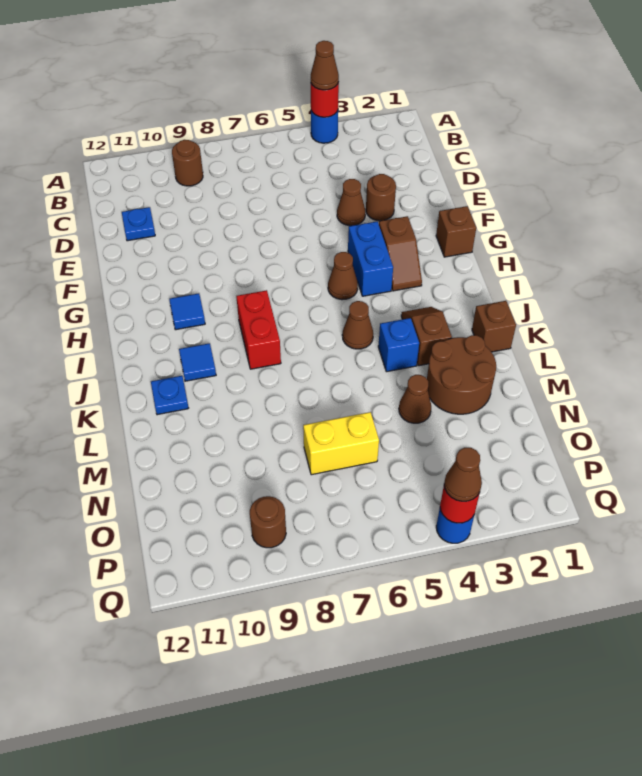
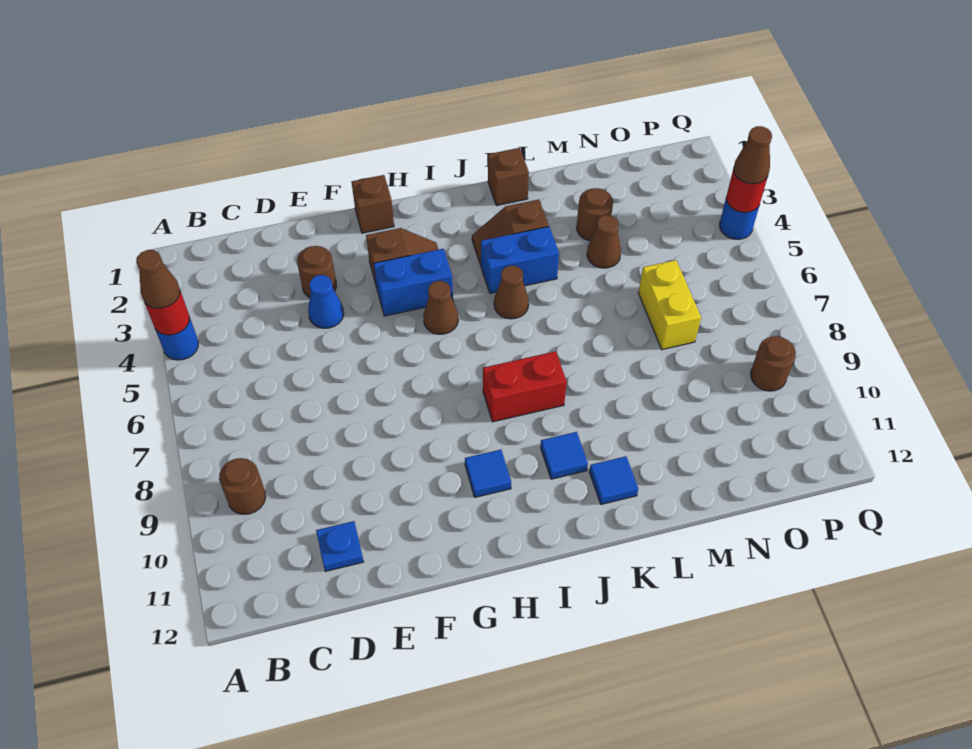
brown cone E4 level 1 -> blue cone E4 level 1
blue brick K4 level 1 -> blue brick J4:K4 level 1
blue plate K11 level 1 -> blue tile K11 level 1
brown round brick L2:M3 level 1 -> brown round brick M3 level 1

